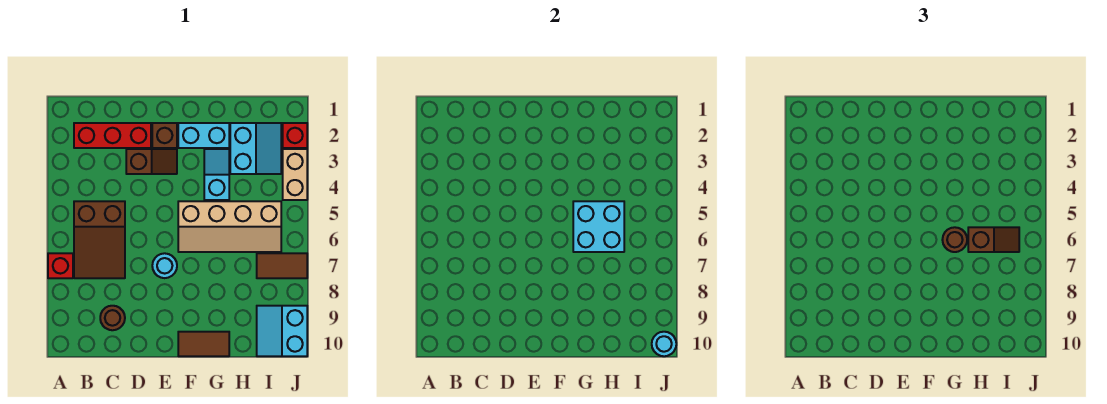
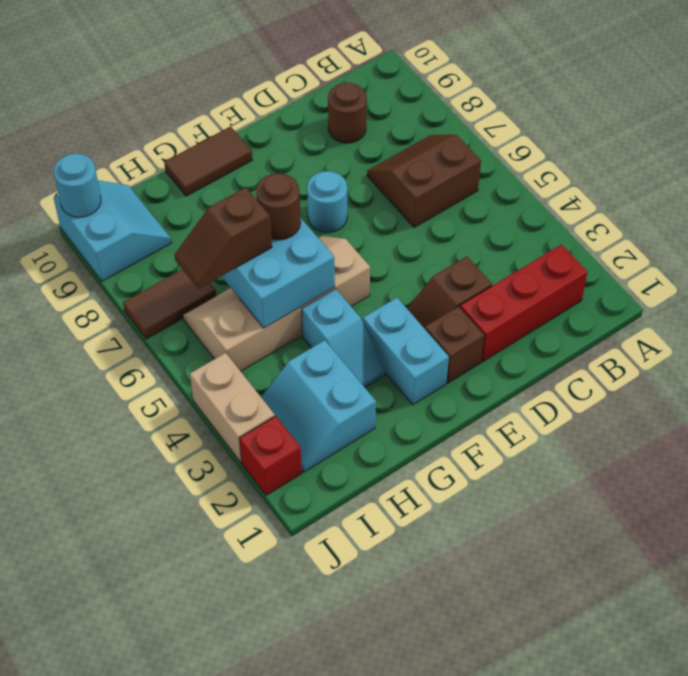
red brick A7 level 1 -> none
brown slope B5:C7 level 1 top 5 -> brown slope B6:C7 level 1 top 6
cyan brick F2:G2 level 1 -> cyan brick F2:F3 level 1

